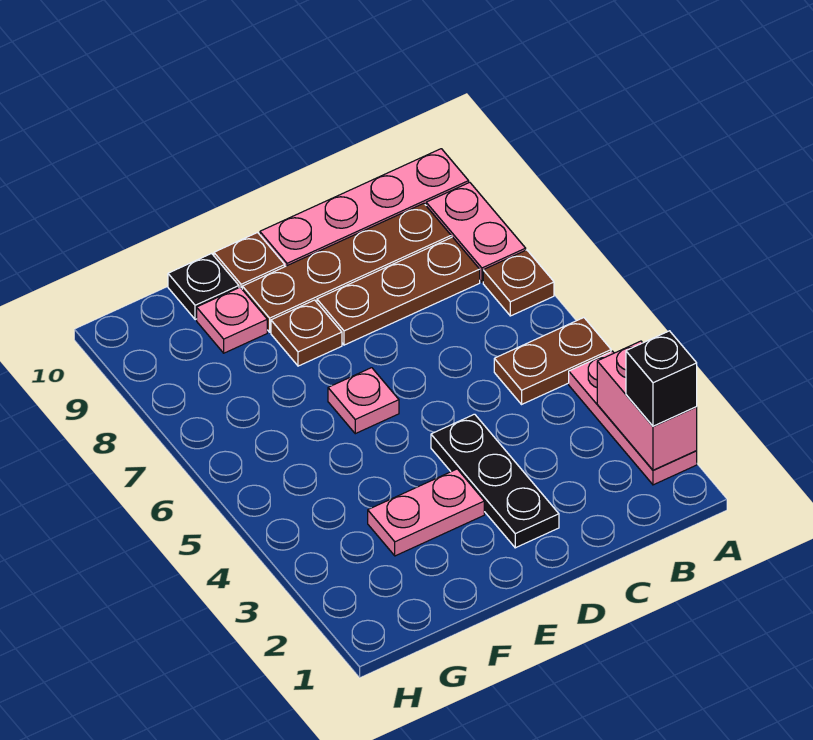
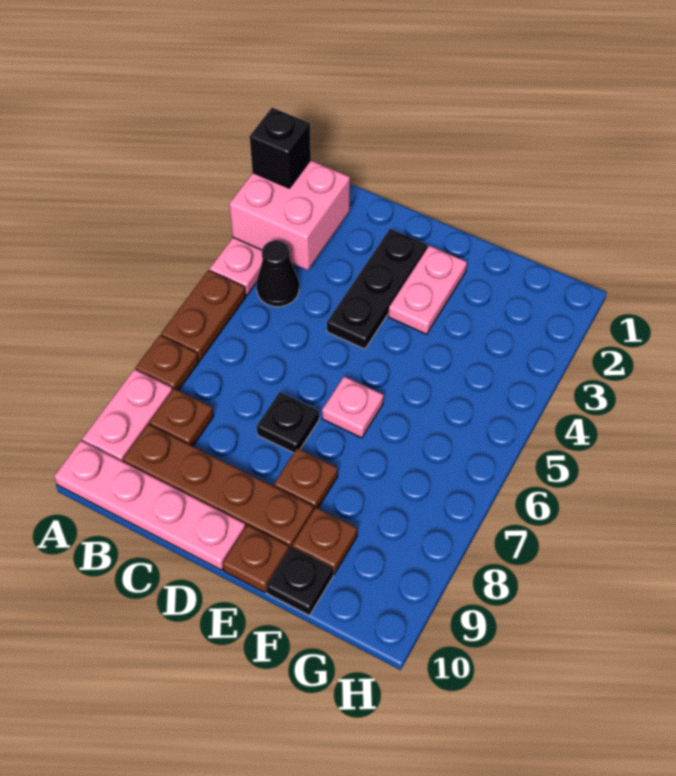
pink brick A2:A3 level 2 -> pink brick A2:B3 level 2
brown plate A5:B5 level 1 -> brown plate A5:A6 level 1
none -> black cone B4 level 1
brown plate B8:D8 level 1 -> brown plate B8 level 1
none -> black plate D7 level 1
pink plate E3:F3 level 1 -> pink plate E2:E3 level 1
pink plate F9 level 1 -> brown plate F9 level 1

